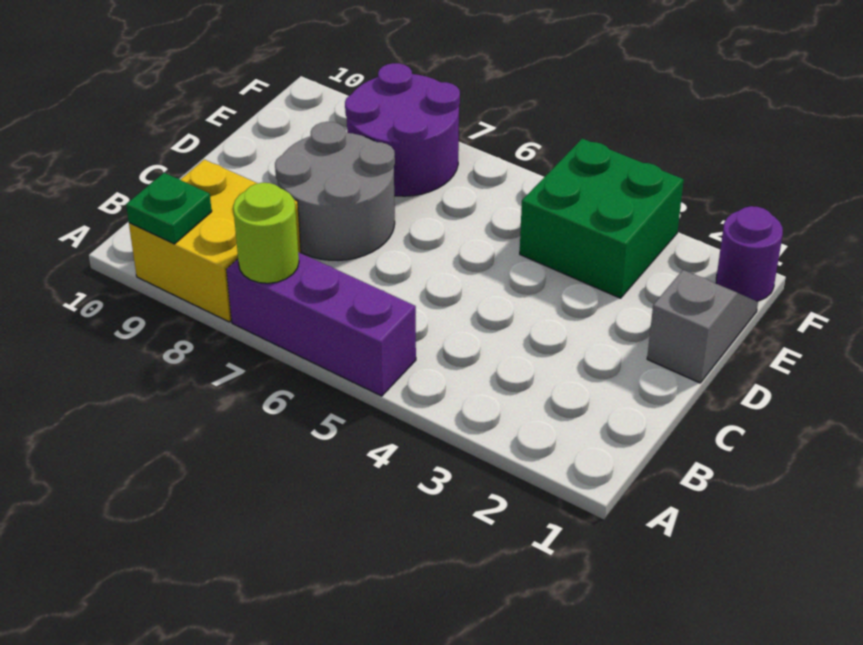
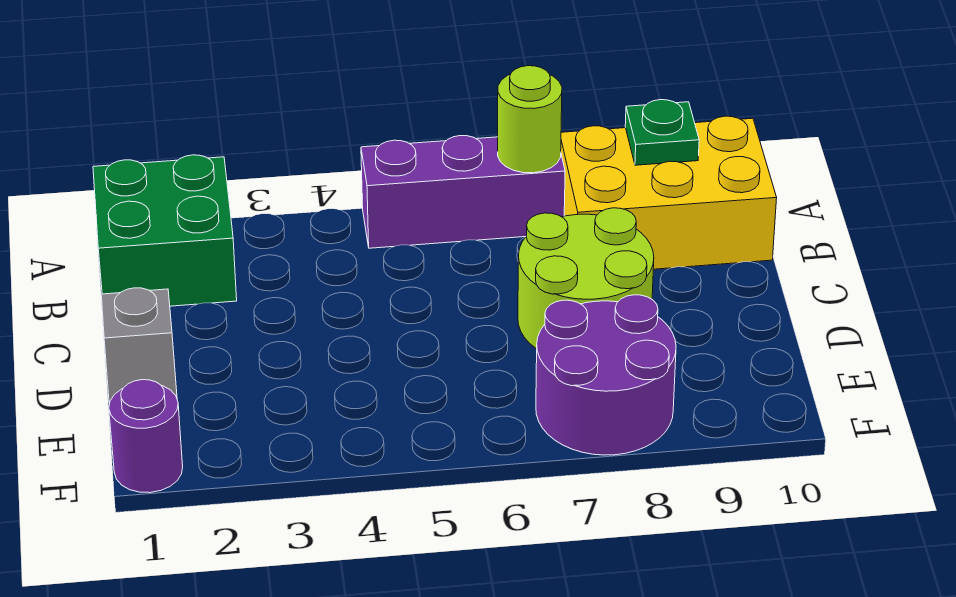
yellow brick A8:B9 level 1 -> yellow brick A8:B10 level 1
grey round brick C7:D8 level 1 -> lime round brick C7:D8 level 1
green brick E3:F4 level 1 -> green brick A1:B2 level 1

